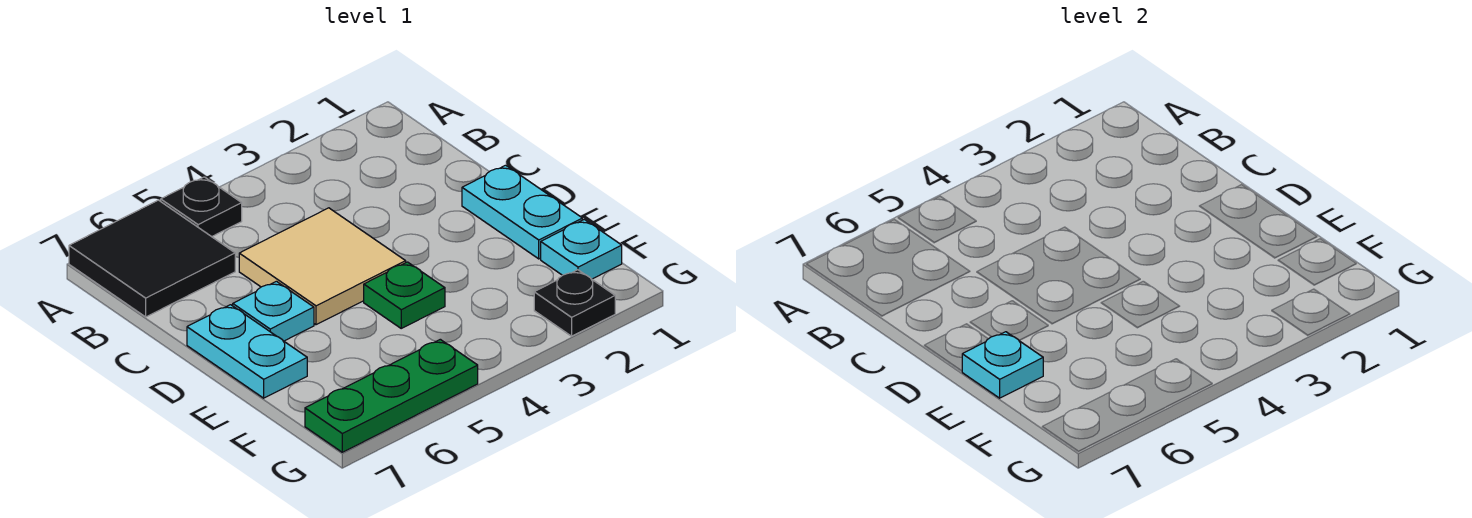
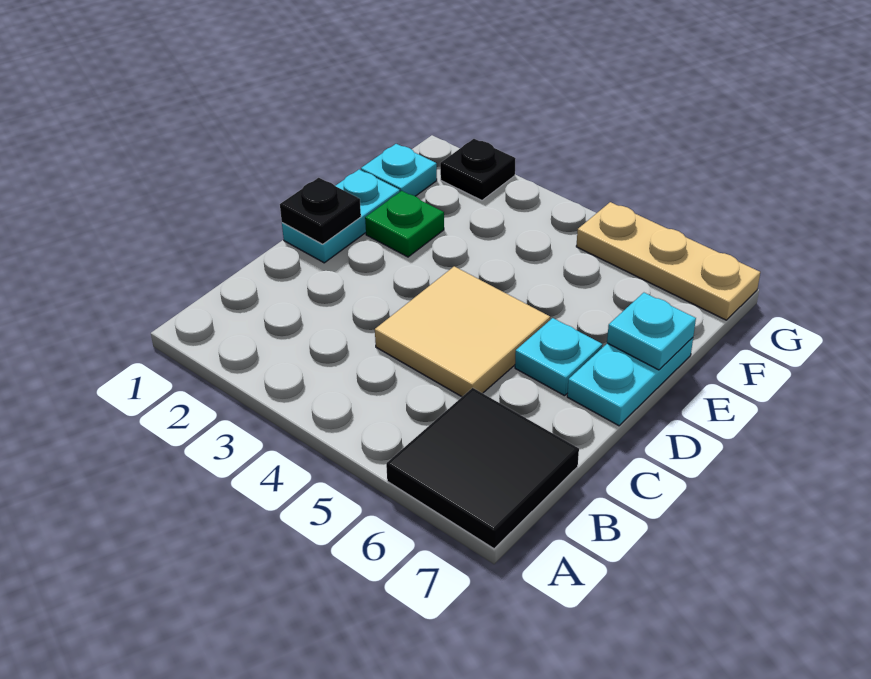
black plate A5 level 1 -> black plate D1 level 2
green plate E4 level 1 -> green plate E2 level 1
green plate G5:G7 level 1 -> tan plate G5:G7 level 1

